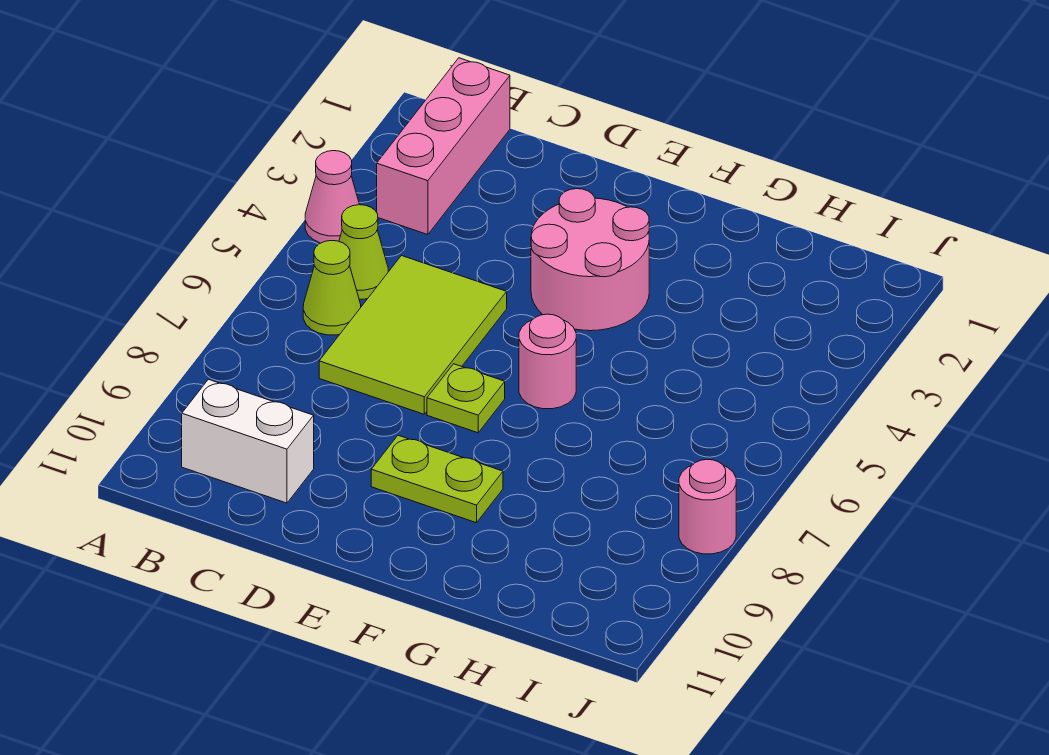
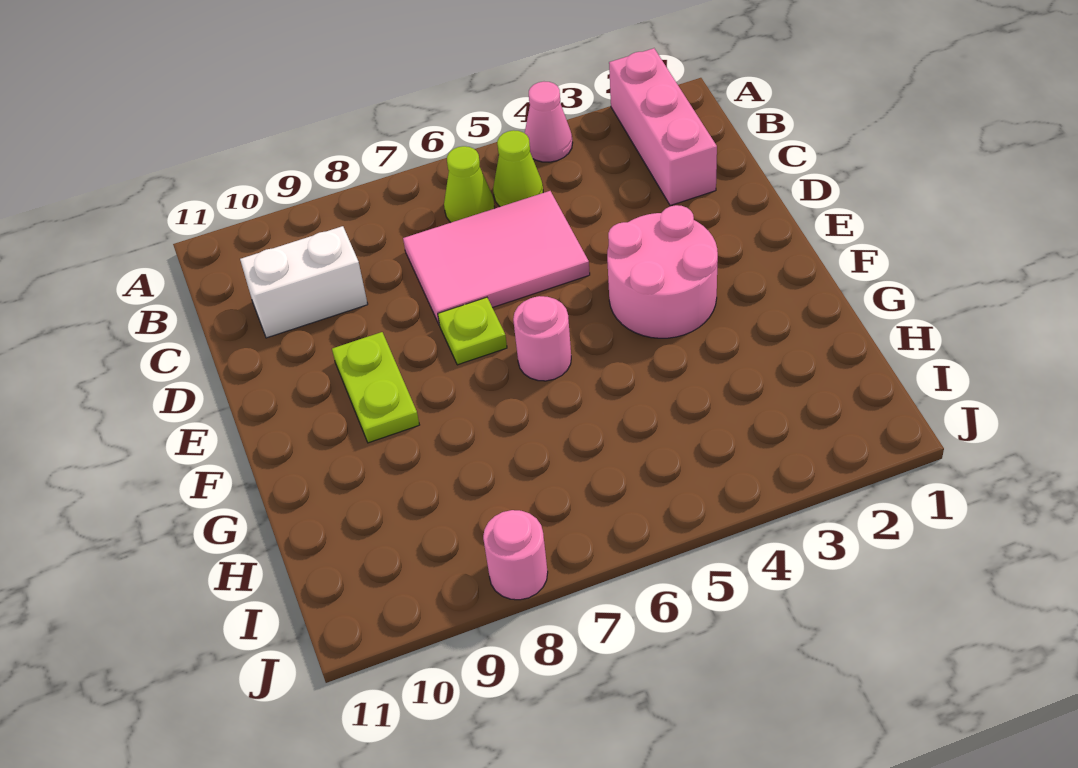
pink brick B1:B3 level 1 -> pink brick A2:C2 level 1
white brick B10:C10 level 1 -> white brick C9:C10 level 1
lime tile C5:D7 level 1 -> pink tile C5:D7 level 1

